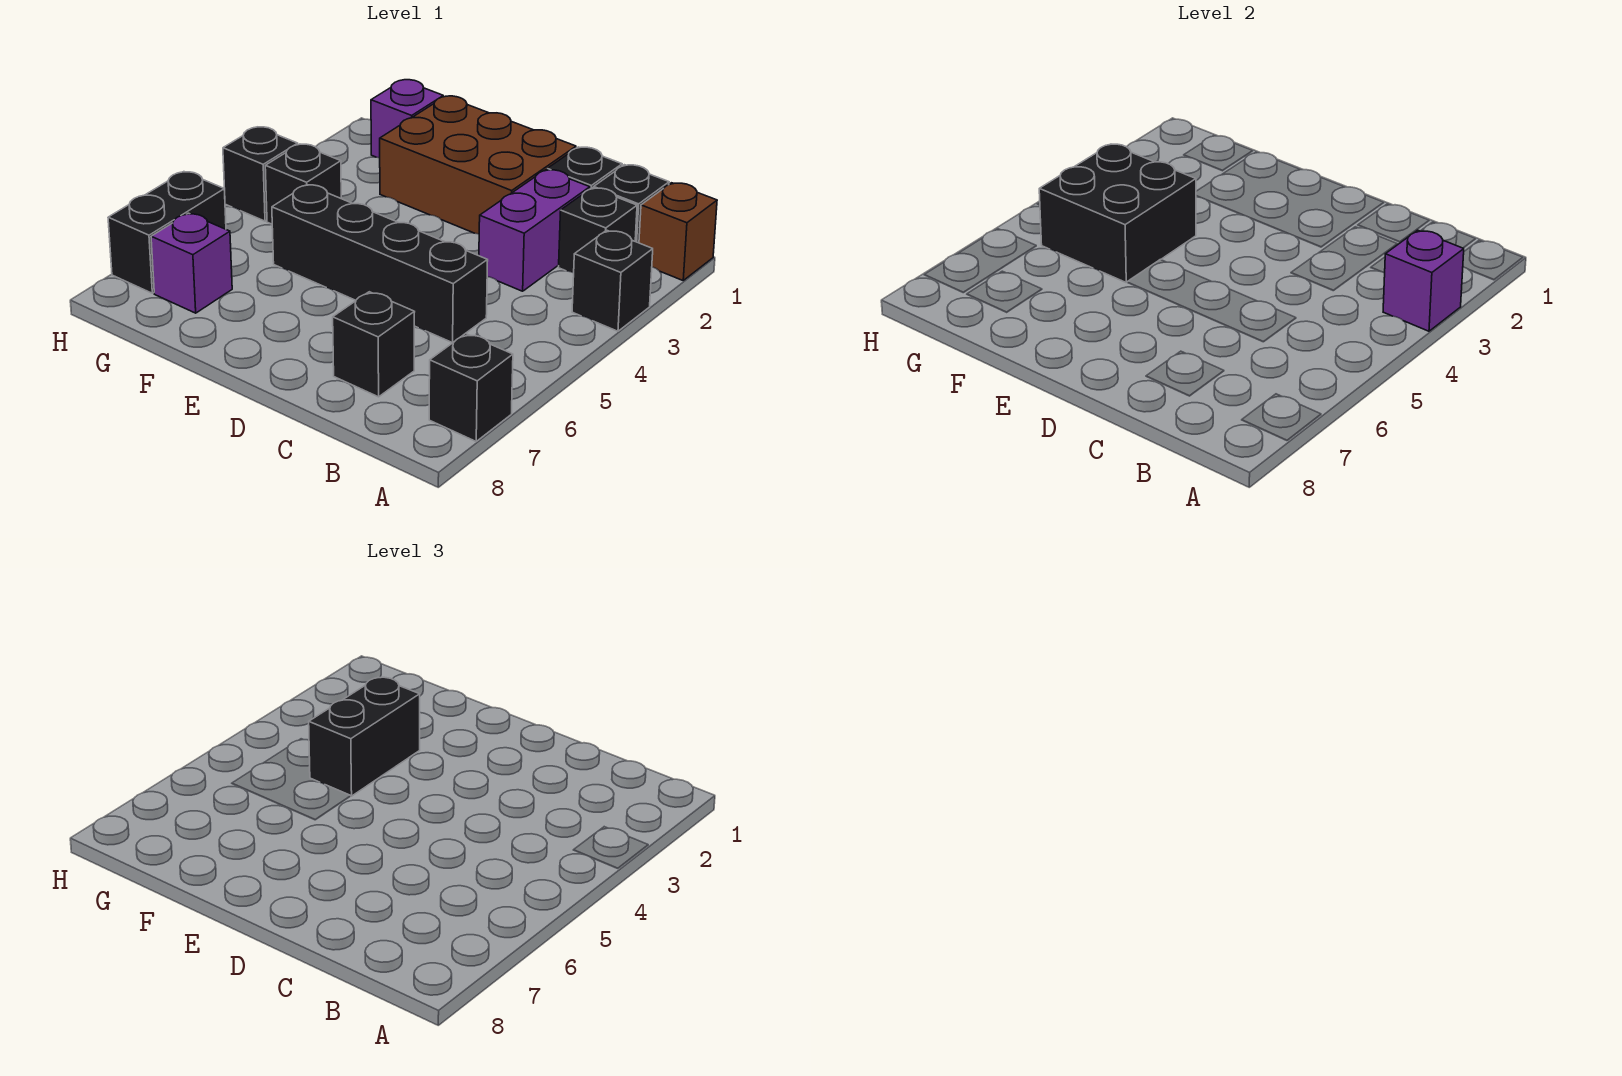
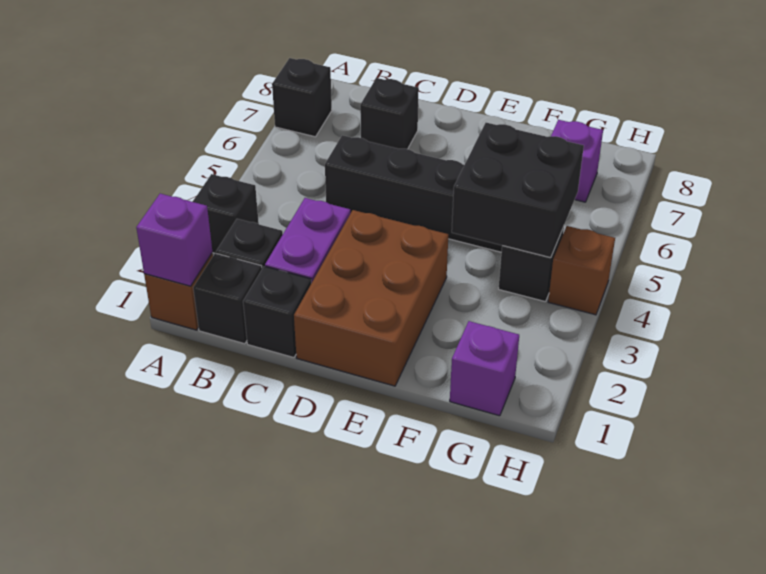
purple brick A3 level 2 -> purple brick A1 level 2
brown brick D1:F2 level 1 -> brown brick D1:E3 level 1
black brick F3:F4 level 3 -> none
black brick H4 level 1 -> brown brick H4 level 1
black brick H6:H7 level 1 -> none

